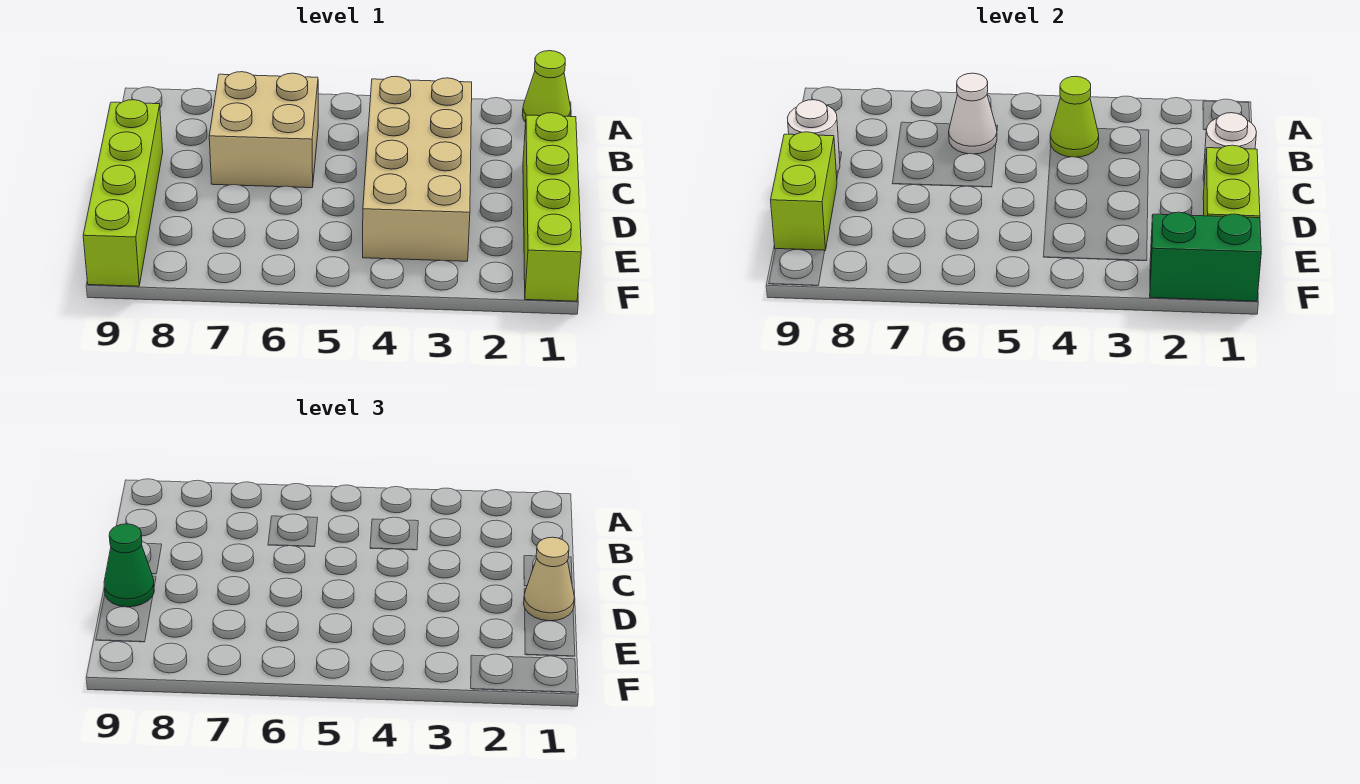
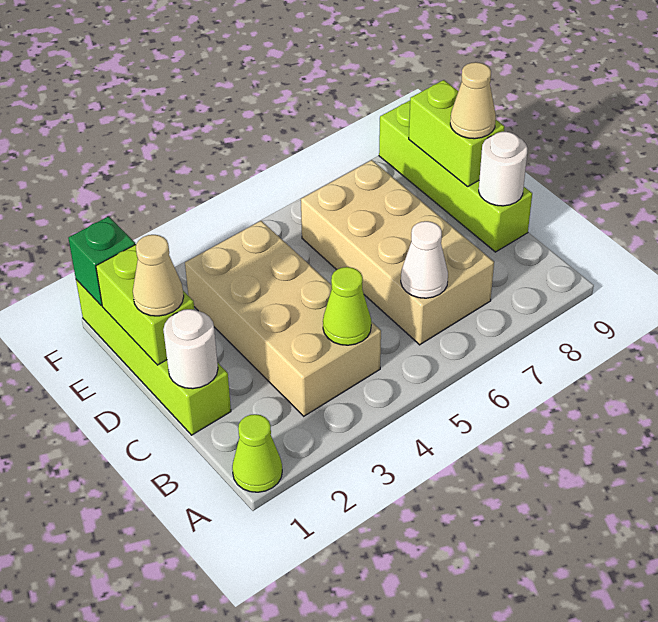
tan brick B6:C7 level 1 -> tan brick B6:E7 level 1
green cone D9 level 3 -> tan cone D9 level 3
green brick F1:F2 level 2 -> green brick F1 level 2

